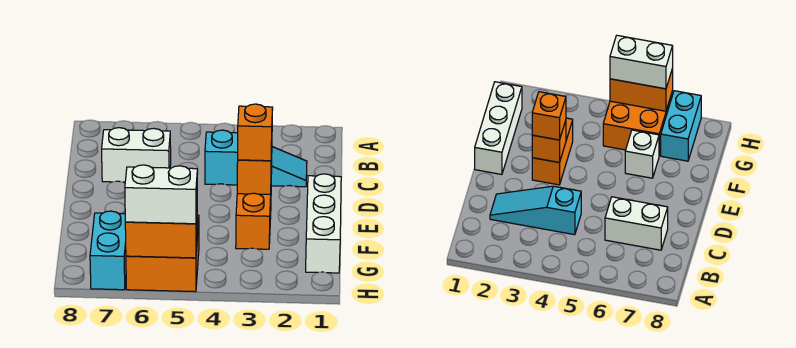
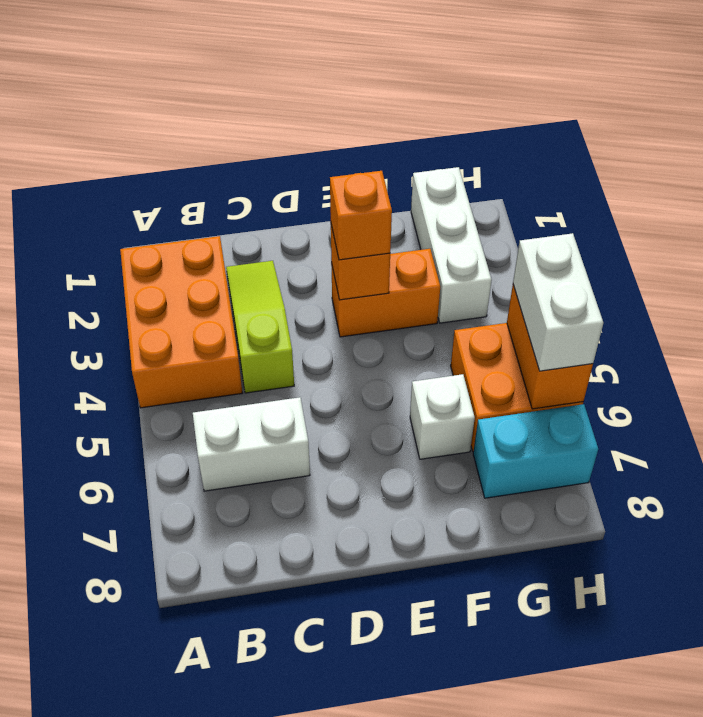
none -> orange brick A2:B4 level 1
cyan slope C2:C4 level 1 top 4 -> lime slope C2:C4 level 1 top 4
white brick C6:C7 level 1 -> white brick B6:C6 level 1
white brick E1:G1 level 1 -> white brick G1:G3 level 1

